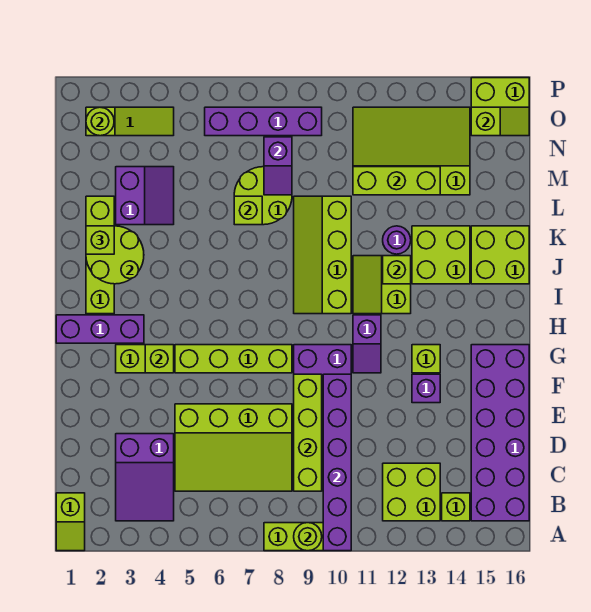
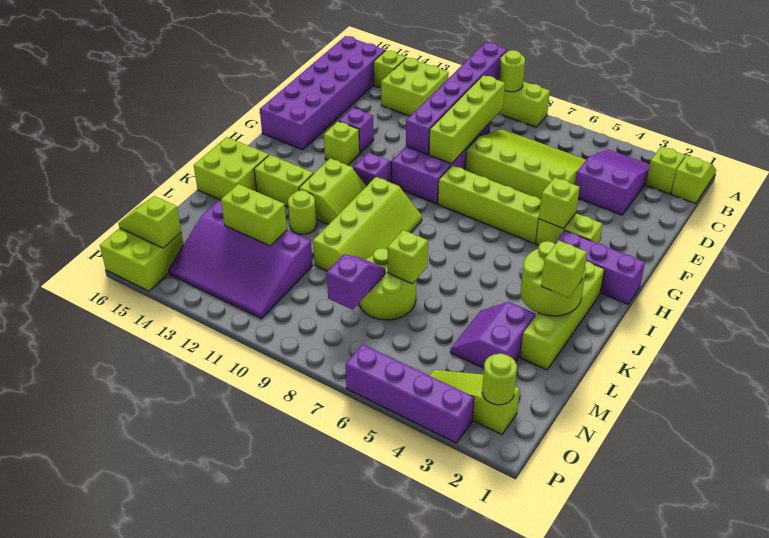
lime brick J12 level 2 -> lime brick B2 level 1
lime brick J13:K14 level 1 -> lime brick J13:J14 level 1
purple round brick K12 level 1 -> lime round brick K12 level 1
lime slope M11:O14 level 1 top M -> purple slope M11:O14 level 1 top M
lime brick M11:M13 level 2 -> lime brick M12:M13 level 2
purple brick O6:O9 level 1 -> purple brick P3:P6 level 1

